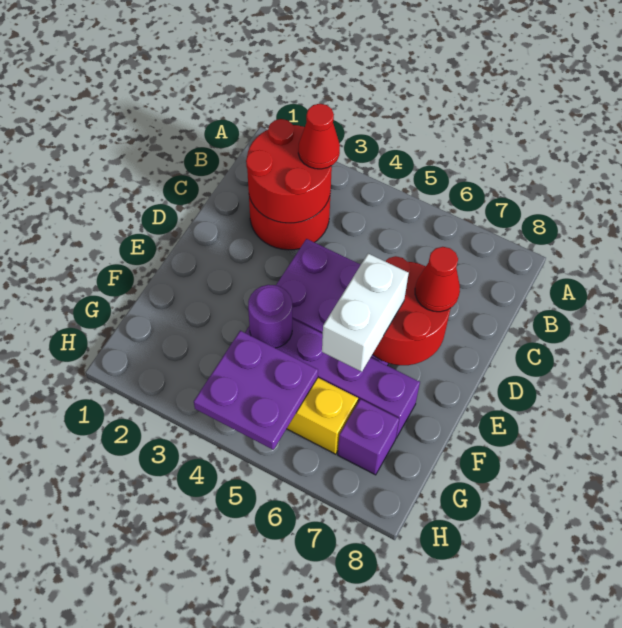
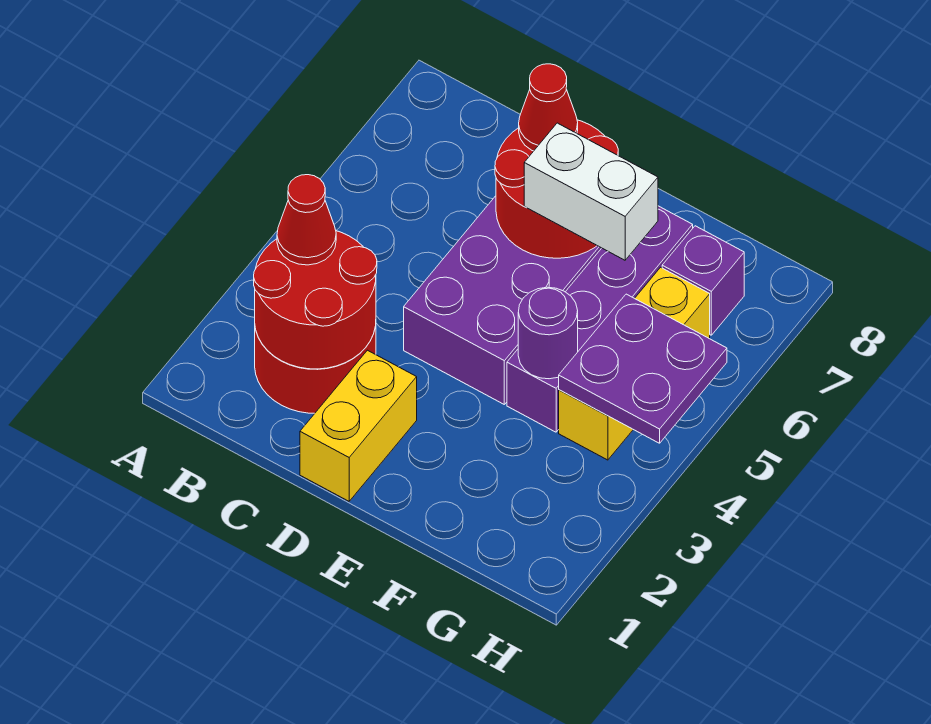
none -> yellow brick D1:D2 level 1

